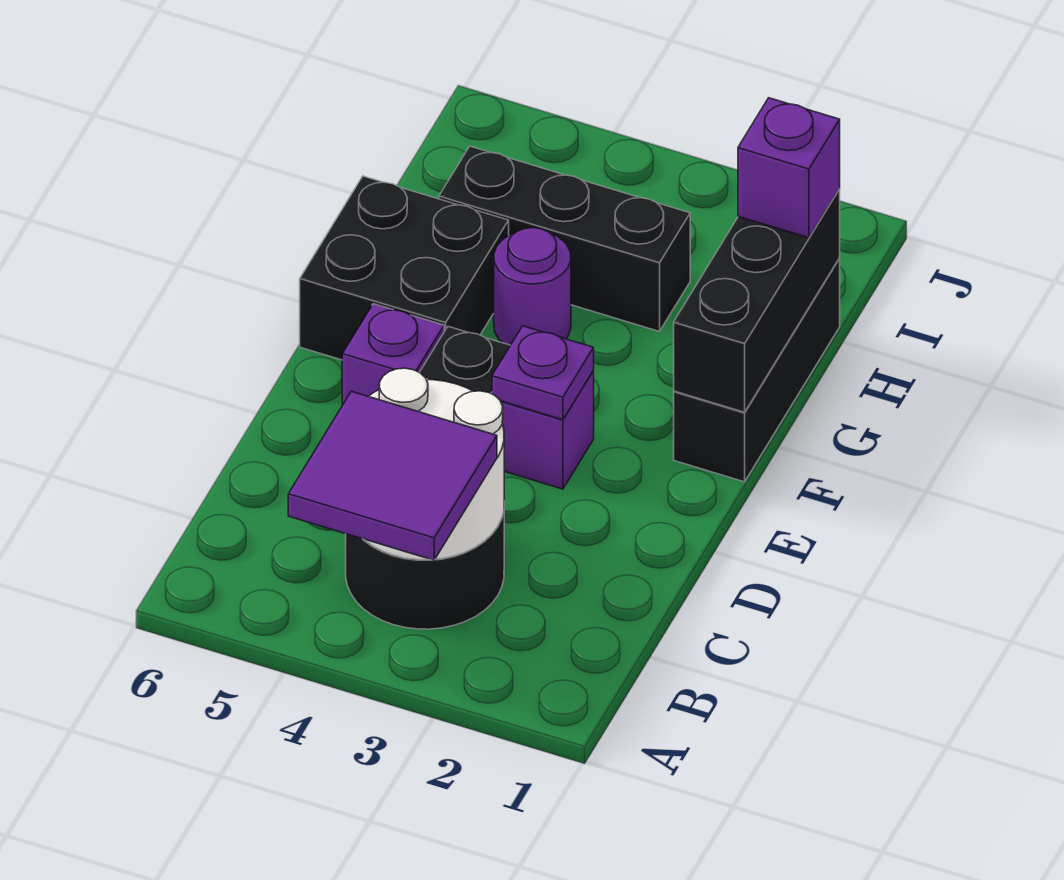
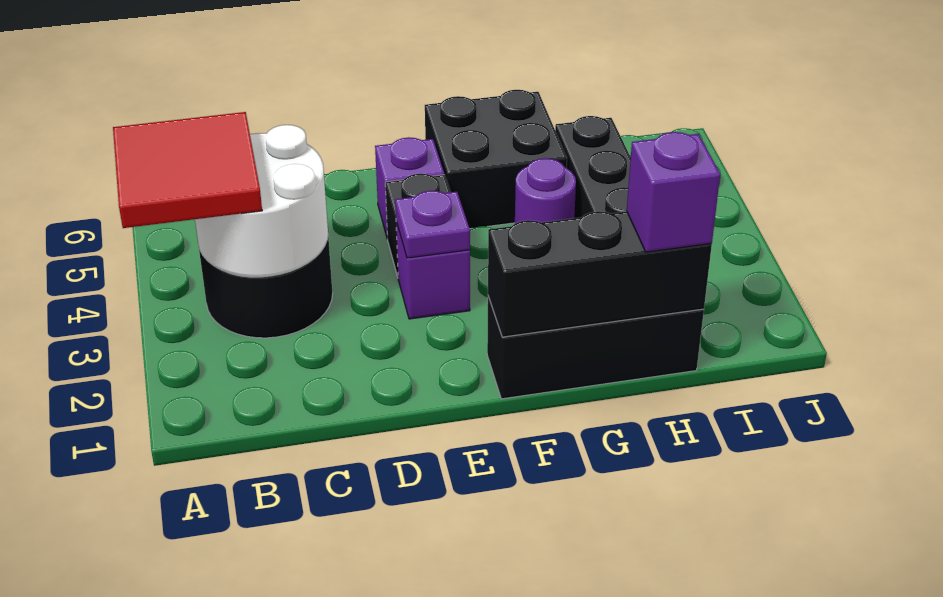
purple tile A3:B4 level 3 -> red tile A3:B4 level 3

